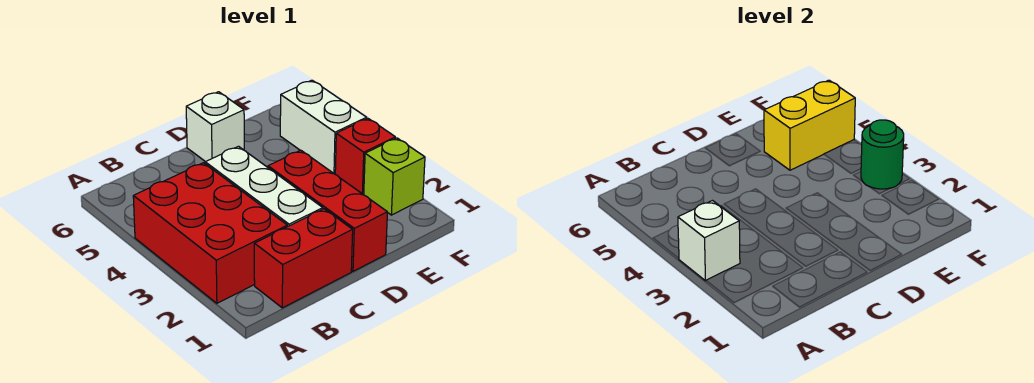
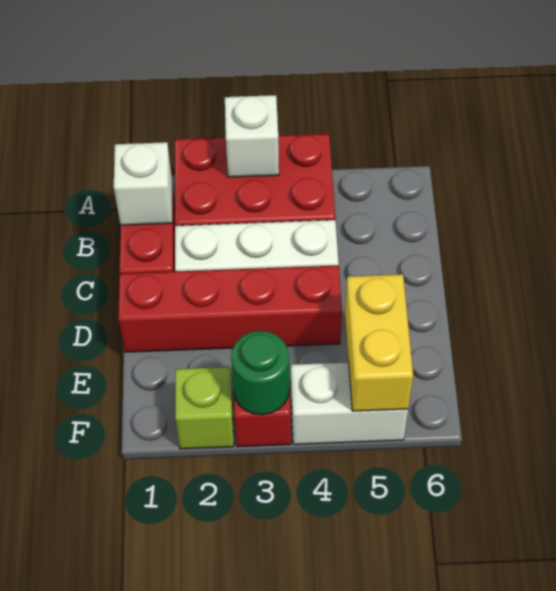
red brick D1:D3 level 1 -> red brick D1:D4 level 1
white brick D6 level 1 -> white brick B1 level 2

